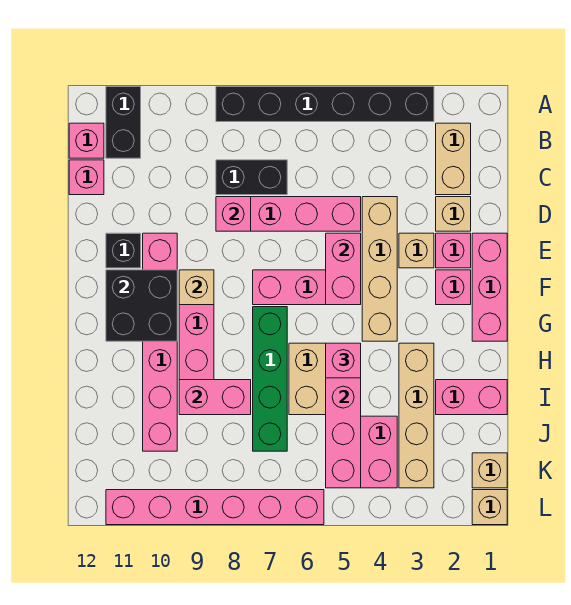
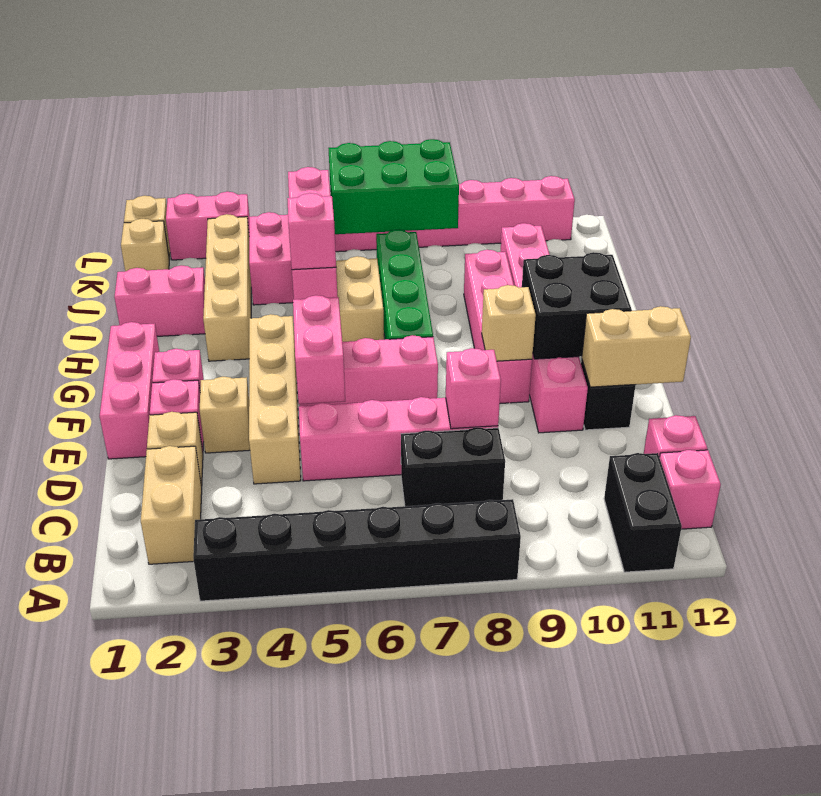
none -> tan brick E11:E12 level 2
pink brick I8:I9 level 2 -> pink brick L2:L3 level 1
none -> green brick K6:L8 level 2

